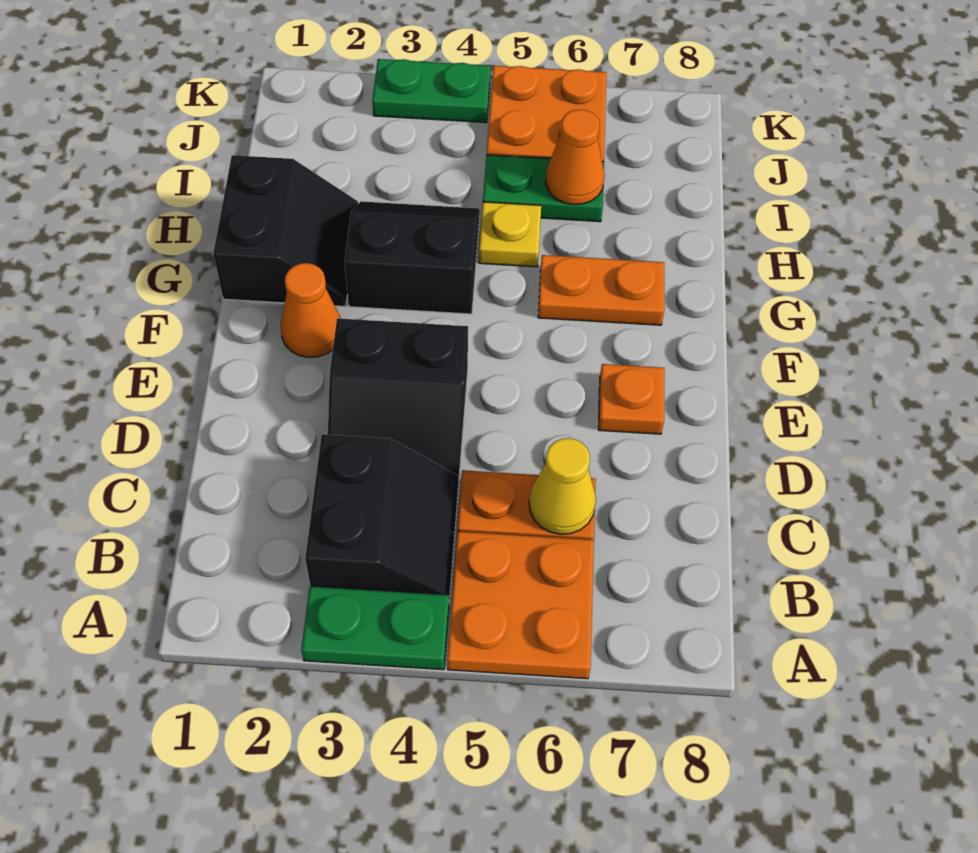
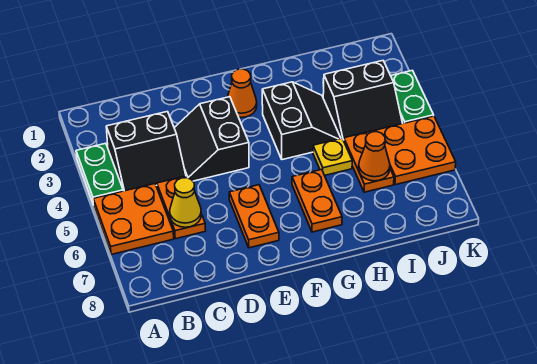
orange plate E7 level 1 -> orange plate E6:E7 level 1
black slope G1:H2 level 1 top 1 -> black slope I3:J4 level 1 top 3
green plate I5:I6 level 1 -> orange plate I5:I6 level 1

